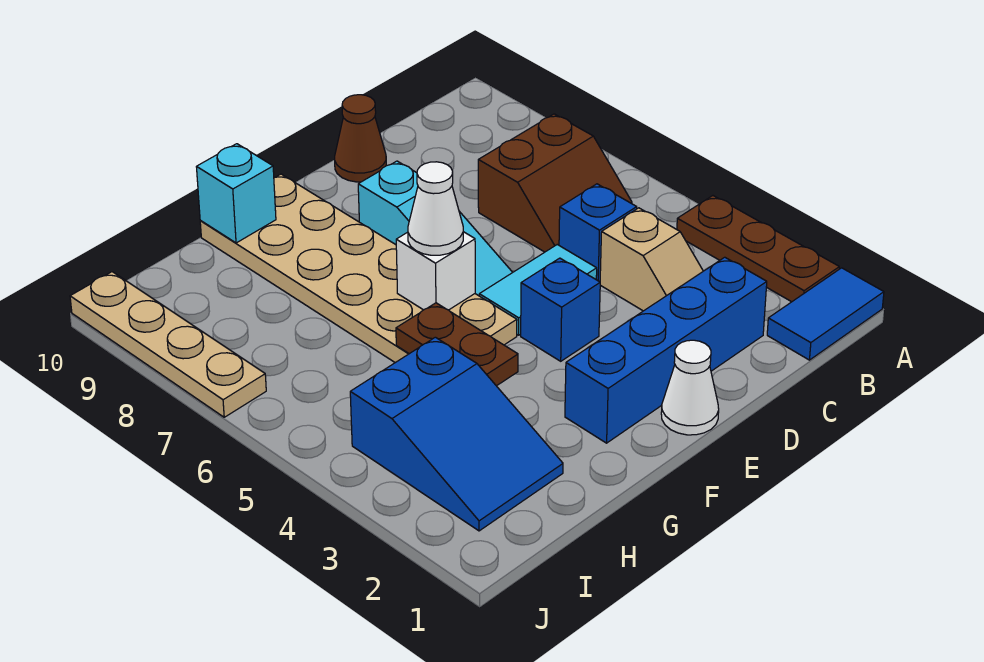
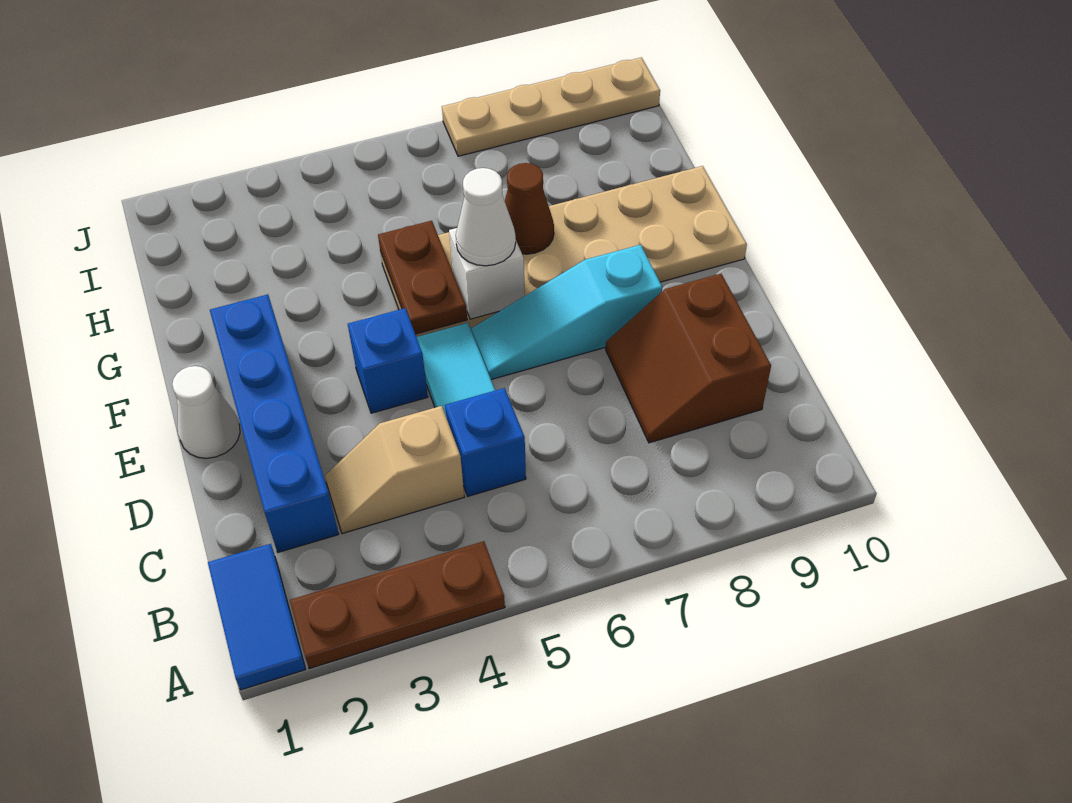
brown slope B6:C7 level 1 top 7 -> brown slope C8:D9 level 1 top 9
brown cone D10 level 1 -> brown cone G7 level 2
brown plate G4:G5 level 2 -> brown plate F5:G5 level 2
cyan brick G10 level 2 -> none
blue slope H2:I4 level 1 top 4 -> none

